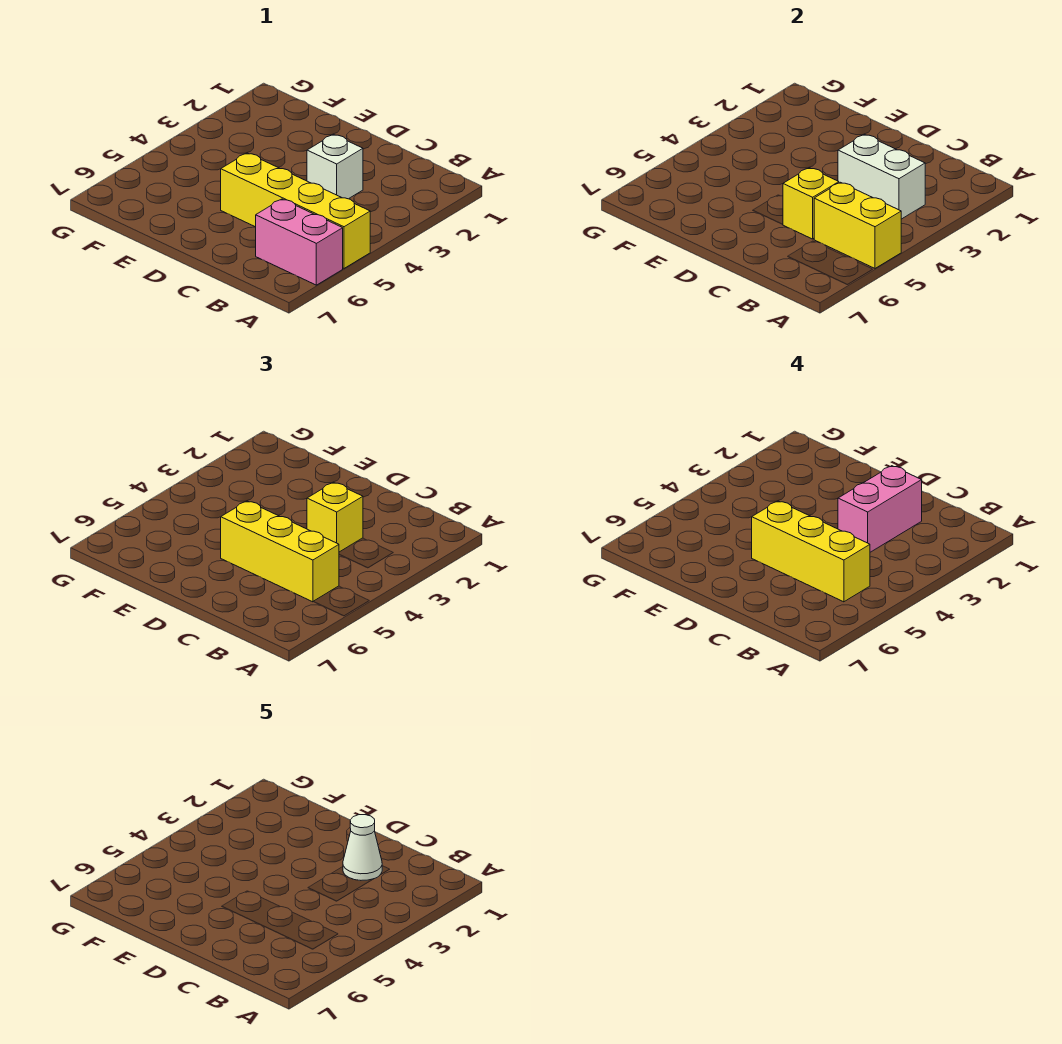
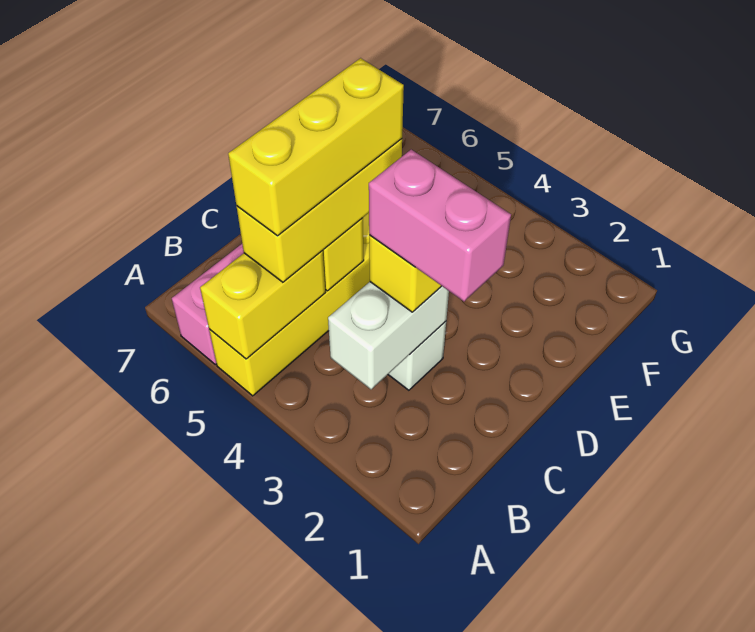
white cone C2 level 5 -> none

